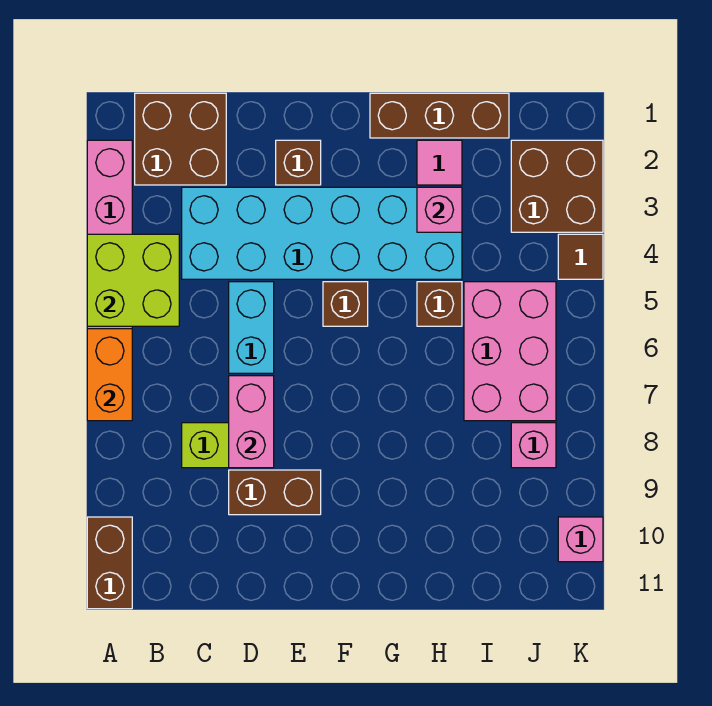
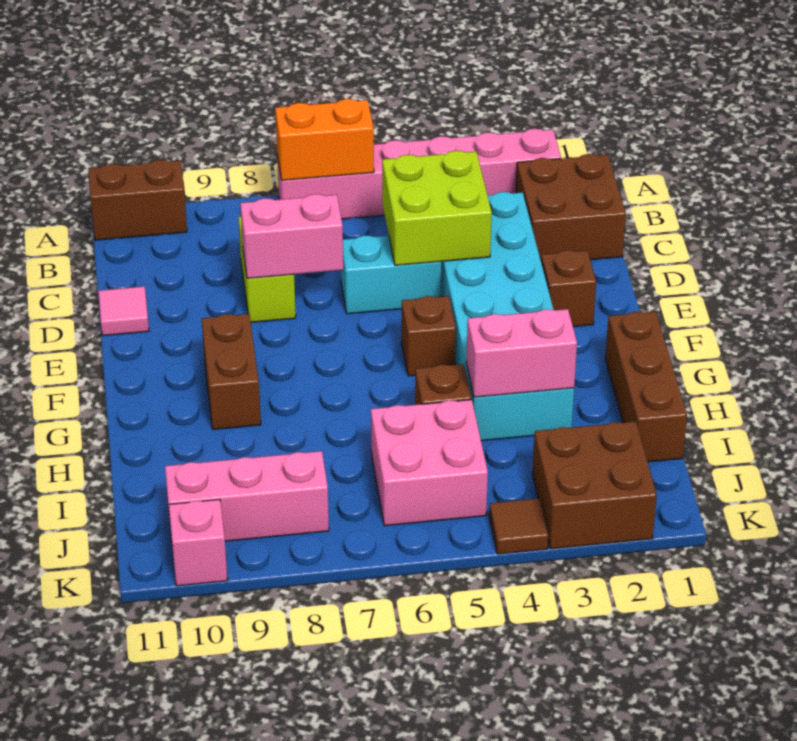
lime brick A4:B5 level 2 -> lime brick C4:D5 level 2
brown brick D9:E9 level 1 -> brown brick F9:G9 level 1
pink tile H2 level 1 -> pink tile D11 level 1
pink brick H3 level 2 -> pink brick H3:H4 level 2
pink brick I5:J7 level 1 -> pink brick I5:J6 level 1
pink brick J8 level 1 -> pink brick J8:J10 level 1

